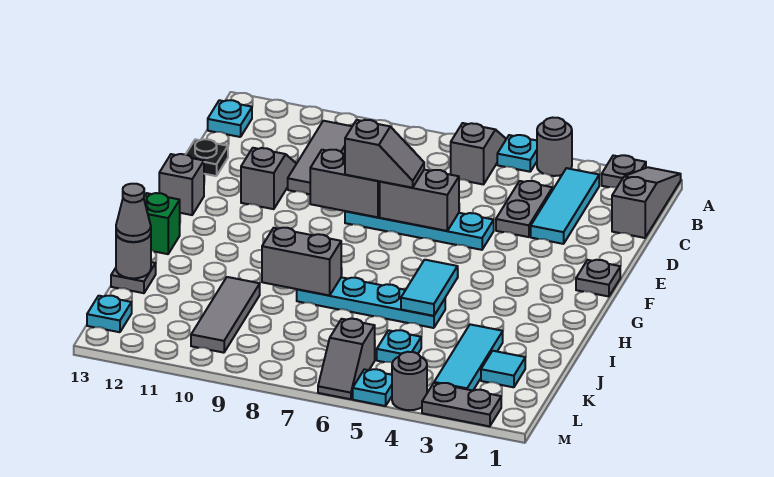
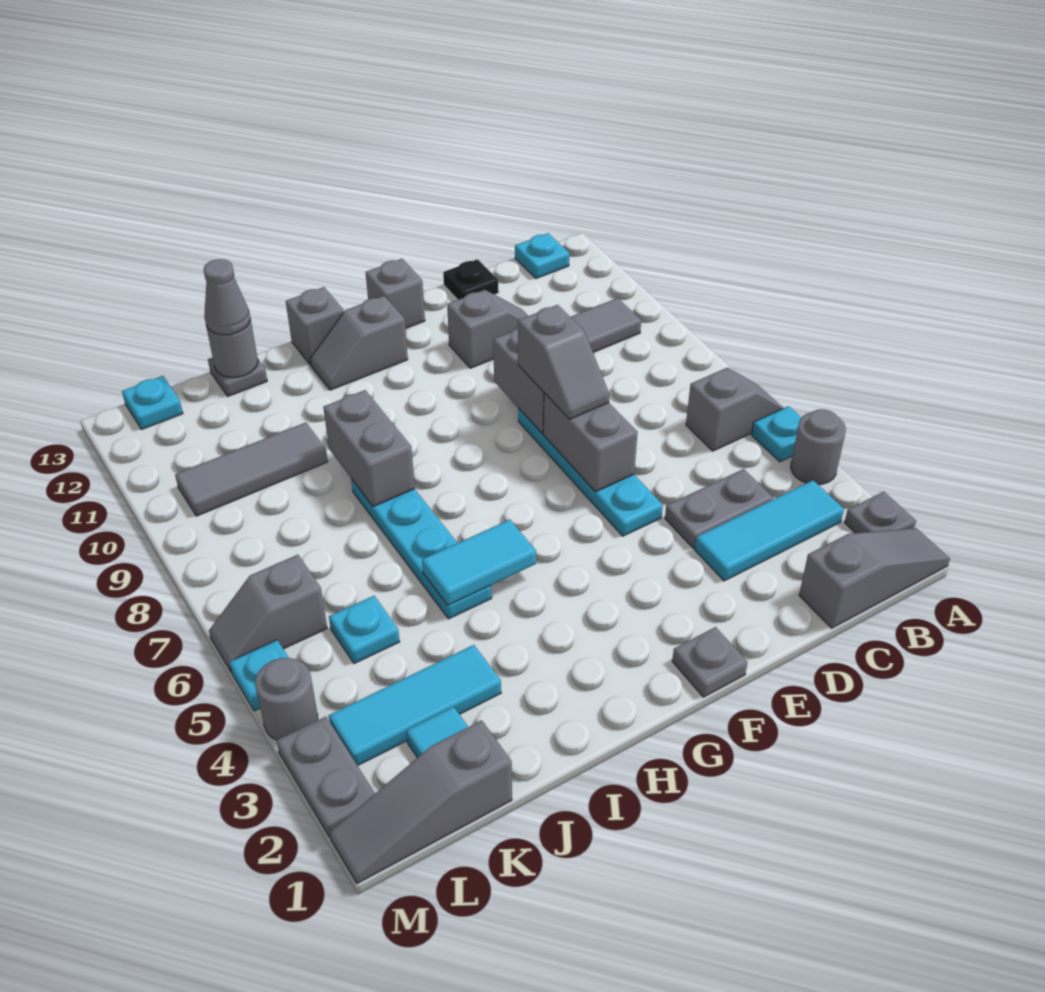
none -> grey slope G12:H12 level 1 top G
green brick H13 level 1 -> grey brick H13 level 1
none -> grey slope K1:M1 level 1 top K

